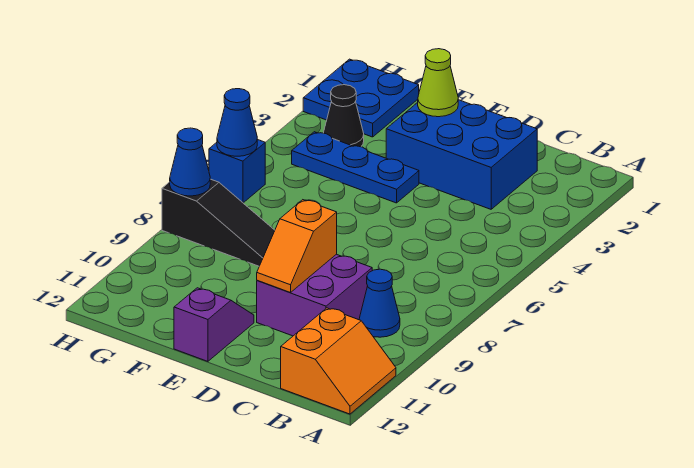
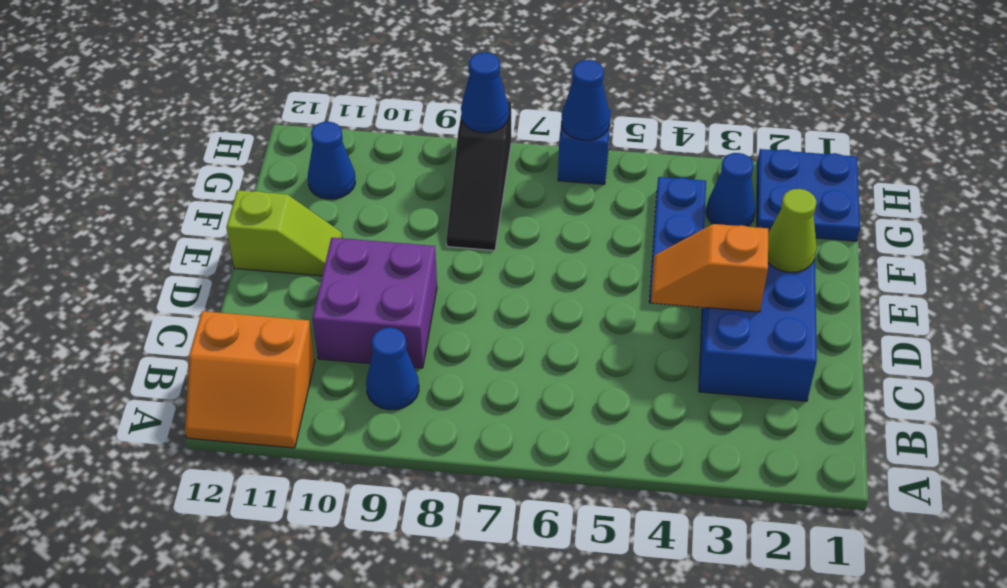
orange slope D9:D10 level 2 top 9 -> orange slope D3:D4 level 2 top 3
purple slope E11:E12 level 1 top 12 -> lime slope E11:E12 level 1 top 12
black cone G3 level 1 -> blue cone G3 level 1
none -> blue cone G11 level 1

